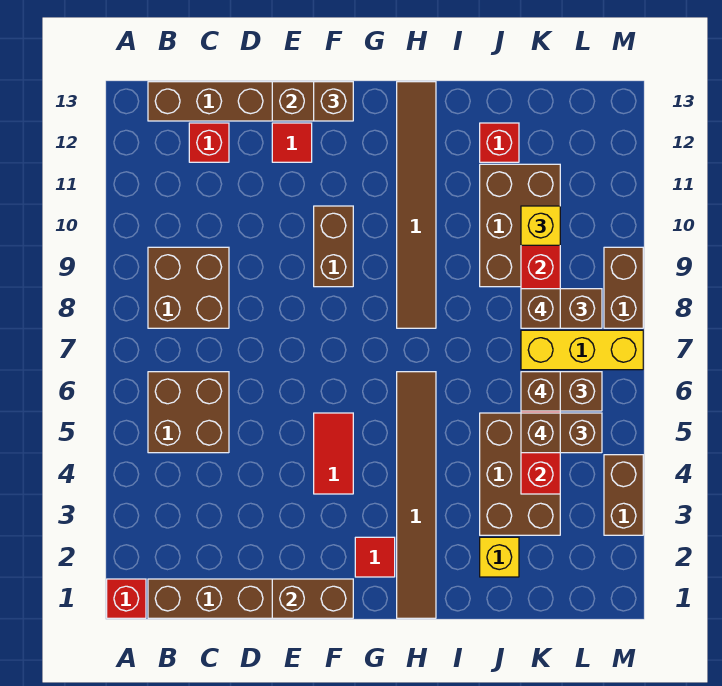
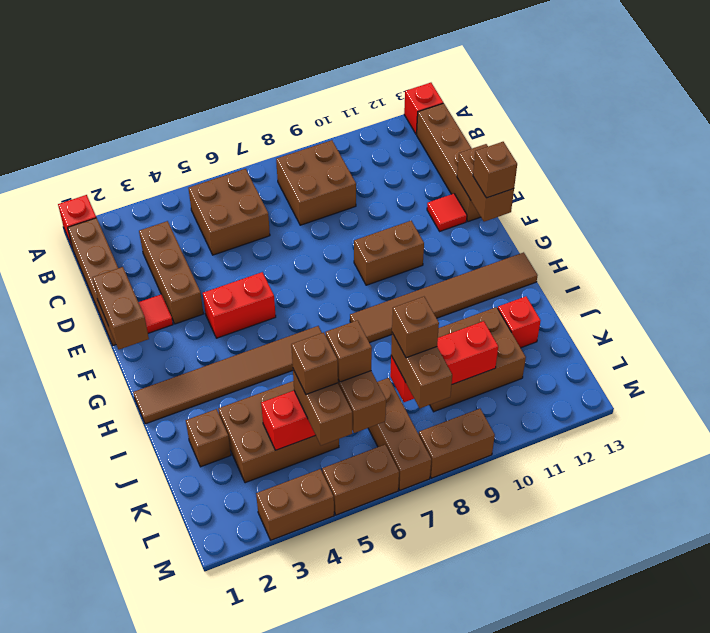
none -> brown brick C3:E3 level 1
red brick C12 level 1 -> red brick A13 level 1
red tile F4:F5 level 1 -> red brick F4:F5 level 1
red tile G2 level 1 -> red tile E2 level 1
yellow brick J2 level 1 -> brown brick J2 level 1
yellow brick K7:M7 level 1 -> brown brick K7:M7 level 1
yellow brick K10 level 3 -> none
none -> brown brick M5:M6 level 1

